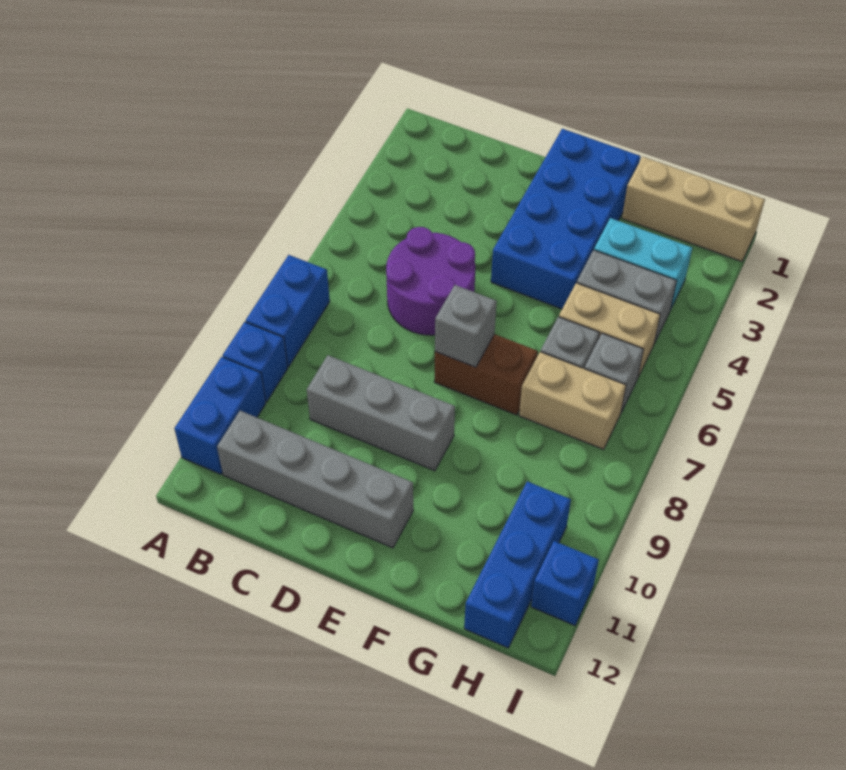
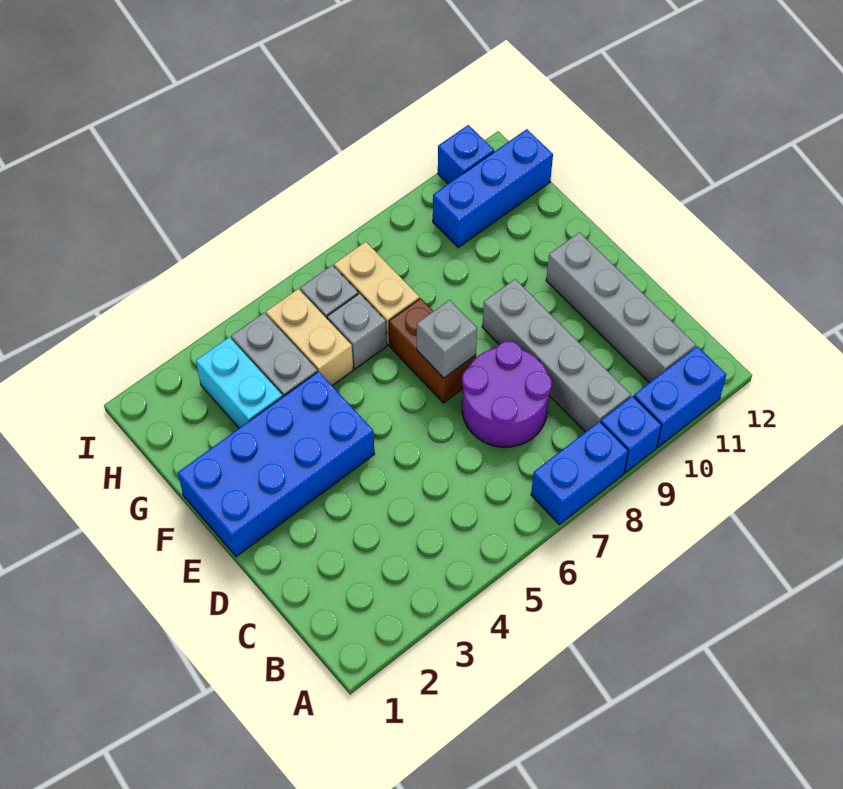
purple round brick C5:D6 level 1 -> purple round brick C7:D8 level 1
grey brick C9:E9 level 1 -> grey brick B9:E9 level 1
tan brick G1:I1 level 1 -> none

